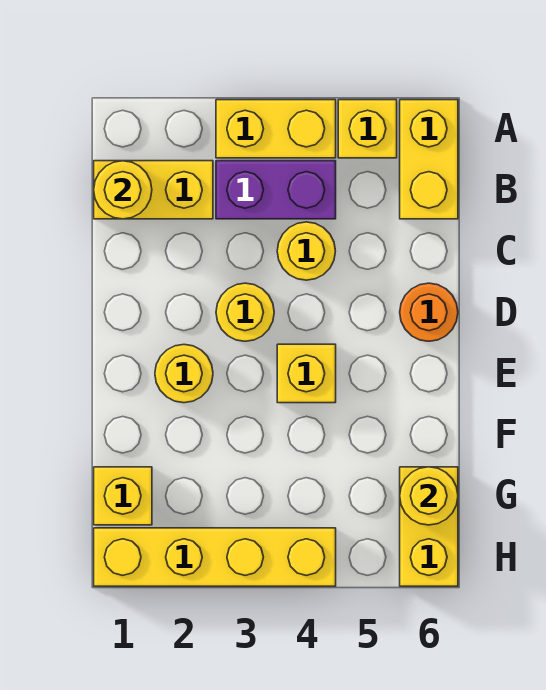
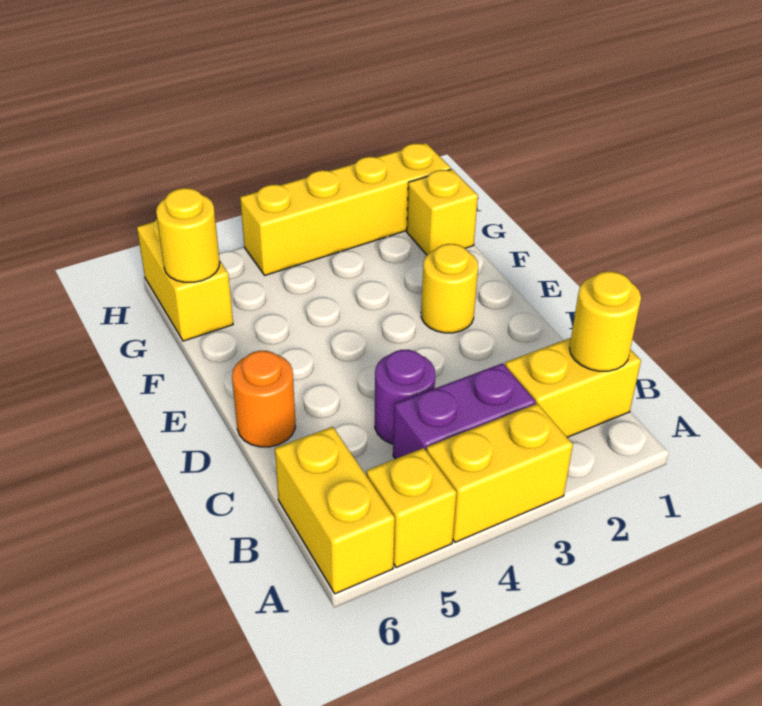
yellow round brick C4 level 1 -> purple round brick C4 level 1
yellow round brick D3 level 1 -> none
yellow brick E4 level 1 -> none

